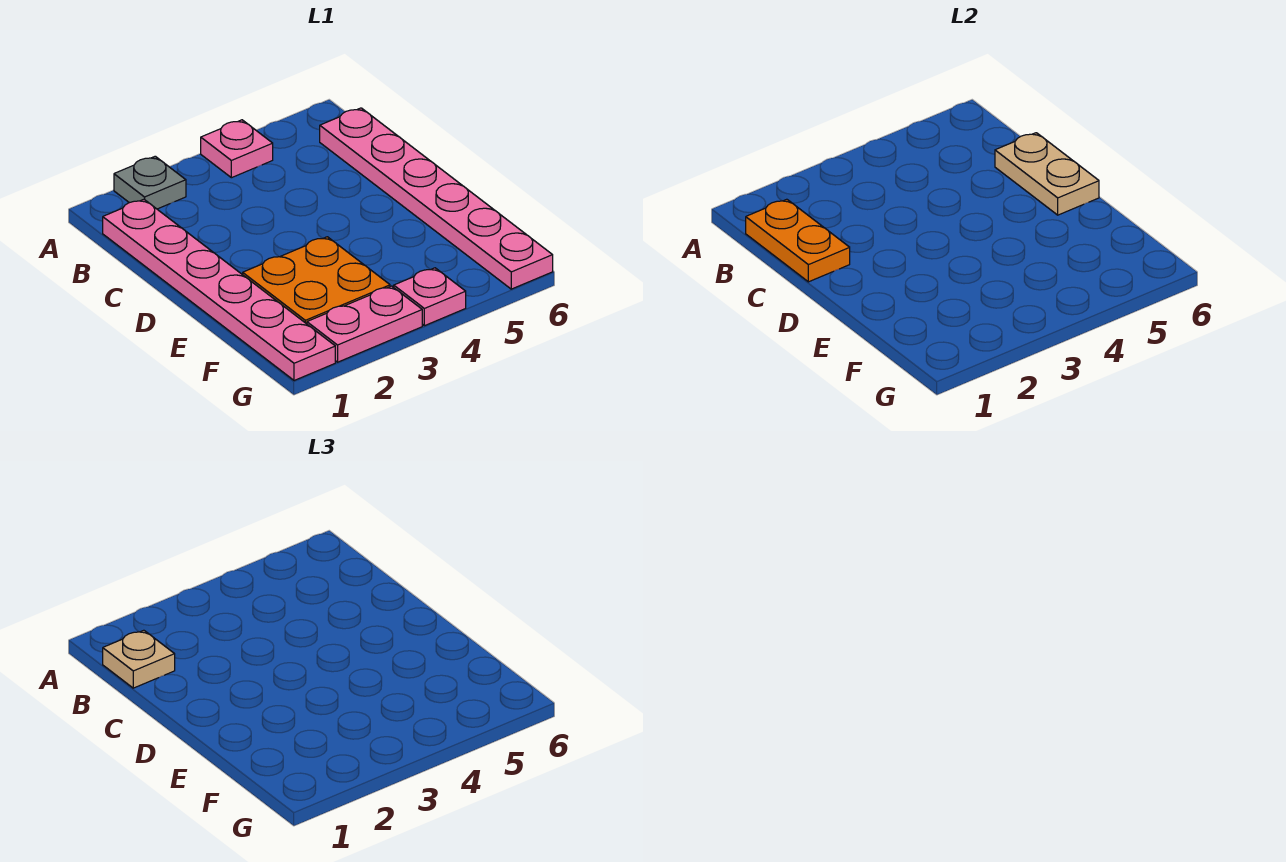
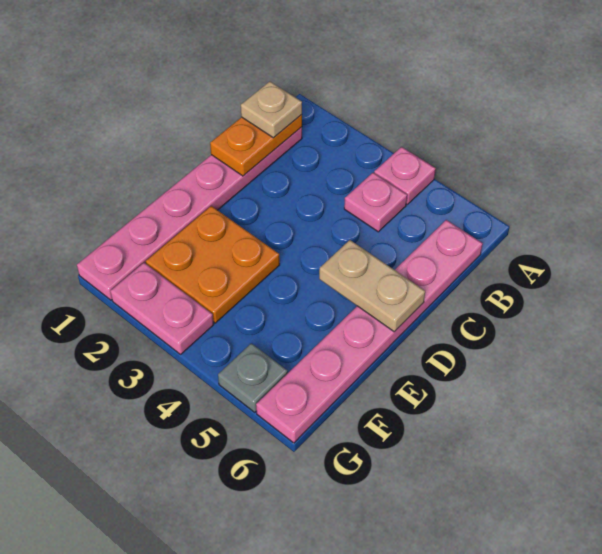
grey plate A2 level 1 -> grey plate G5 level 1
tan plate C6:D6 level 2 -> tan plate D5:D6 level 2
pink plate G4 level 1 -> pink plate B4 level 1

